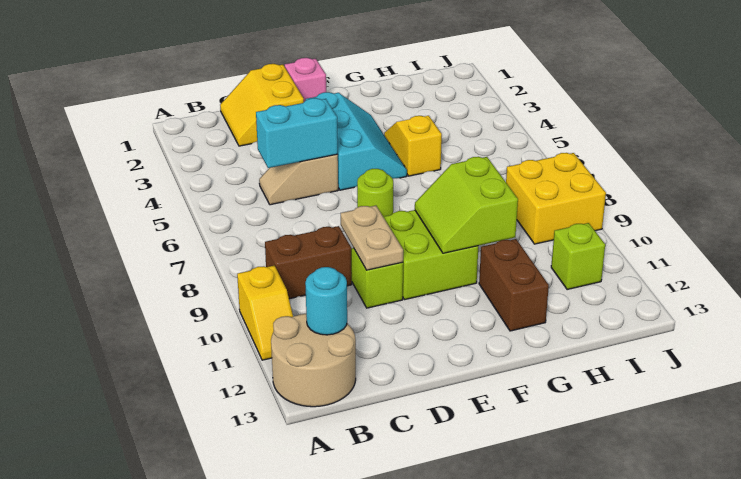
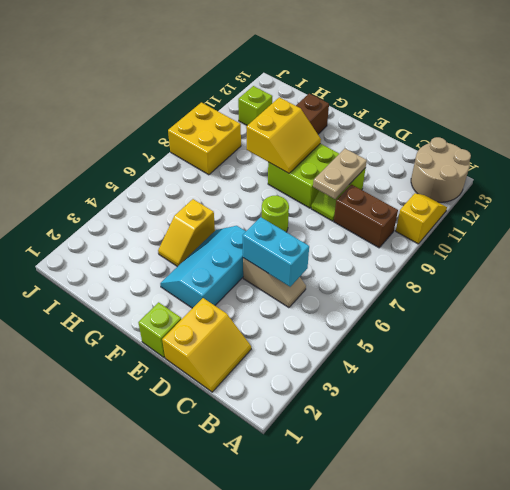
cyan round brick B12 level 2 -> none
pink brick E1 level 1 -> lime brick E1 level 1
lime slope F9:G10 level 2 top G -> yellow slope F9:G10 level 2 top G

